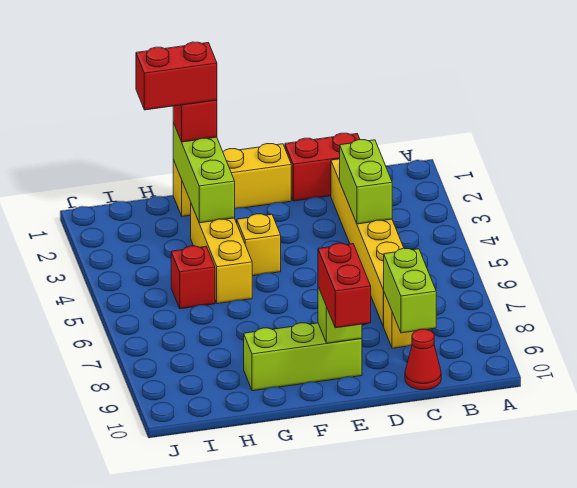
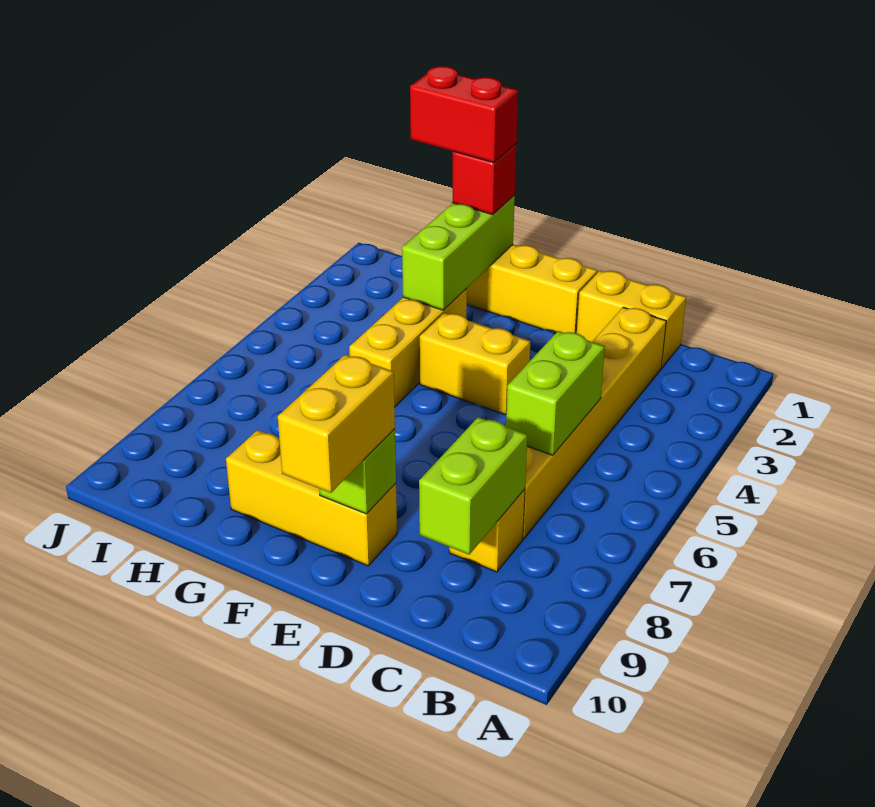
red brick C1:D1 level 1 -> yellow brick C1:D1 level 1
lime brick C3:C4 level 2 -> lime brick C5:C6 level 2
red cone C10 level 1 -> none
lime brick E9:G9 level 1 -> yellow brick E9:G9 level 1
red brick E9:E10 level 3 -> yellow brick E9:E10 level 3
yellow brick F4 level 1 -> yellow brick E4:F4 level 1
red brick H5 level 1 -> none

